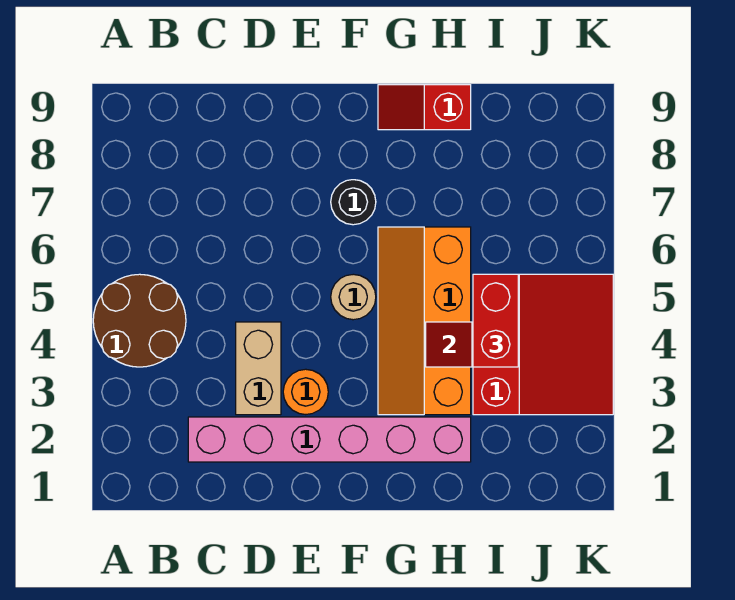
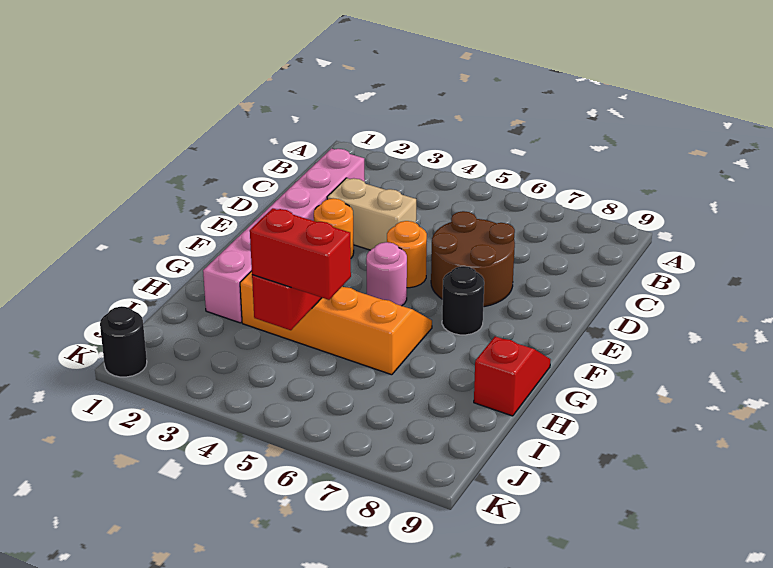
brown round brick A4:B5 level 1 -> brown round brick D6:E7 level 1
none -> orange round brick E5 level 1
tan round brick F5 level 1 -> pink round brick F5 level 1
red slope I3:K5 level 1 top I -> none
none -> black round brick K1 level 1

